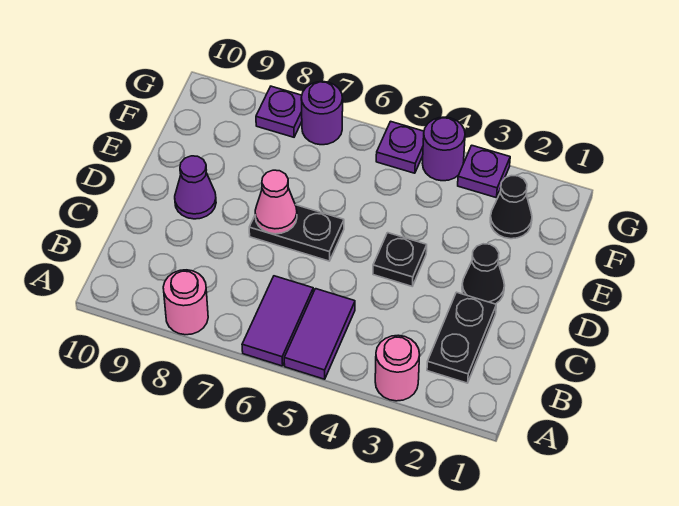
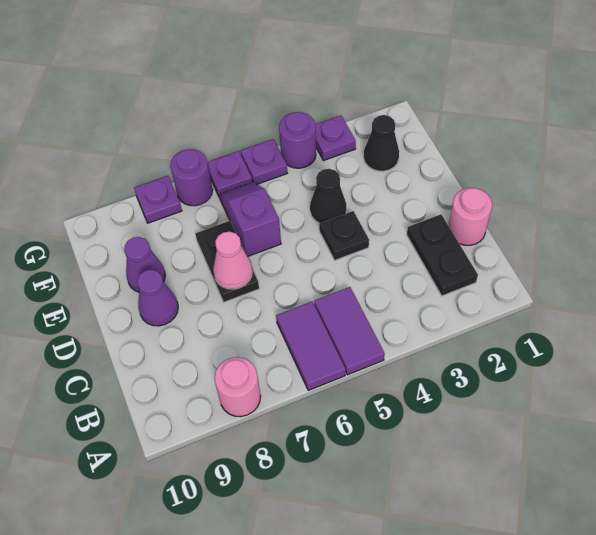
pink round brick A3 level 1 -> pink round brick C1 level 1
black cone D2 level 1 -> black cone E4 level 1
black plate D6:D7 level 1 -> black plate D7:E7 level 1
none -> purple slope E6:F6 level 1 top E
none -> purple cone E9 level 1
none -> purple plate G6 level 1

